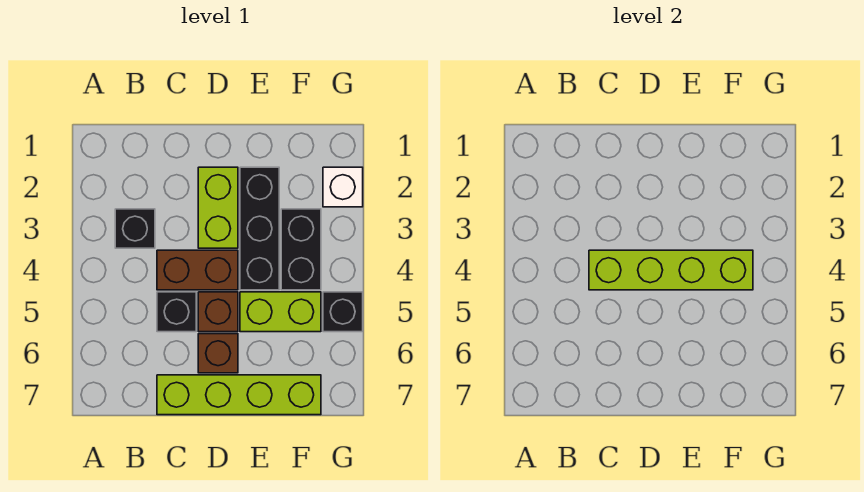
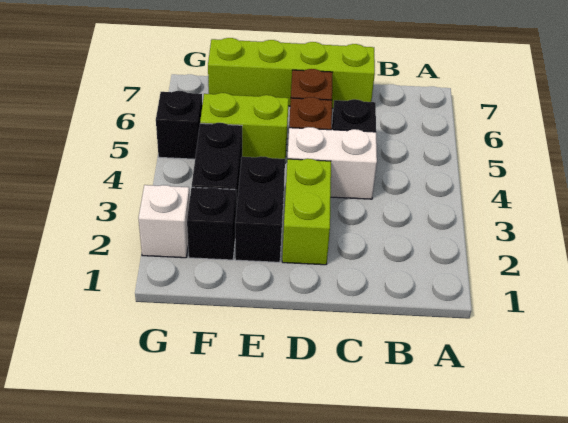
black brick B3 level 1 -> black brick F2 level 1
brown brick C4:D4 level 1 -> white brick C4:D4 level 1
lime brick C4:F4 level 2 -> none
black brick E2:E4 level 1 -> black brick E2:E3 level 1

